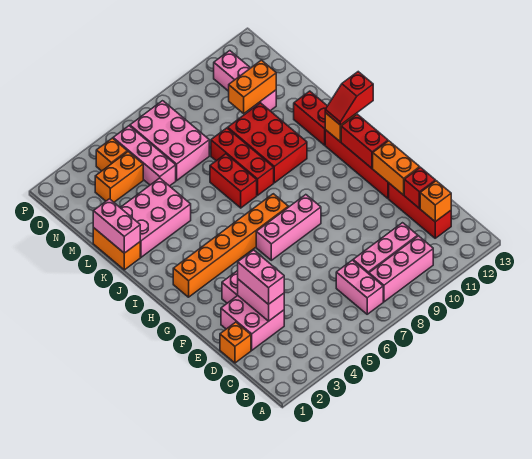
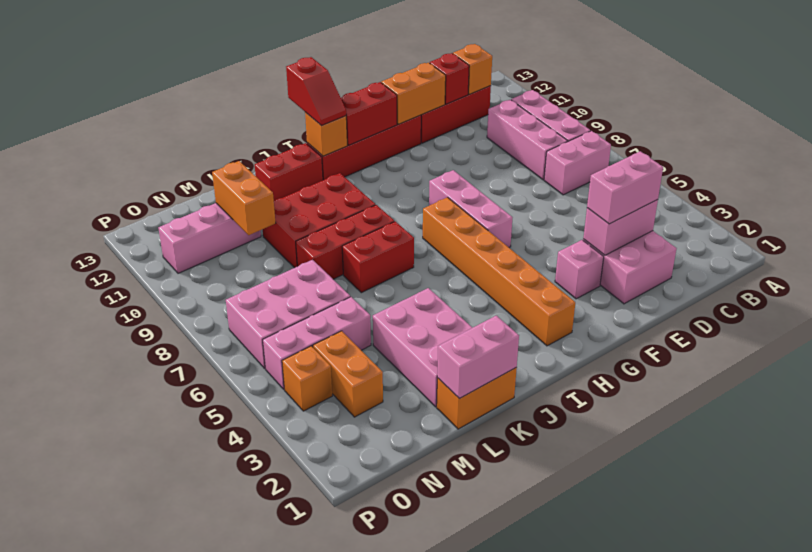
orange brick D1 level 1 -> none

